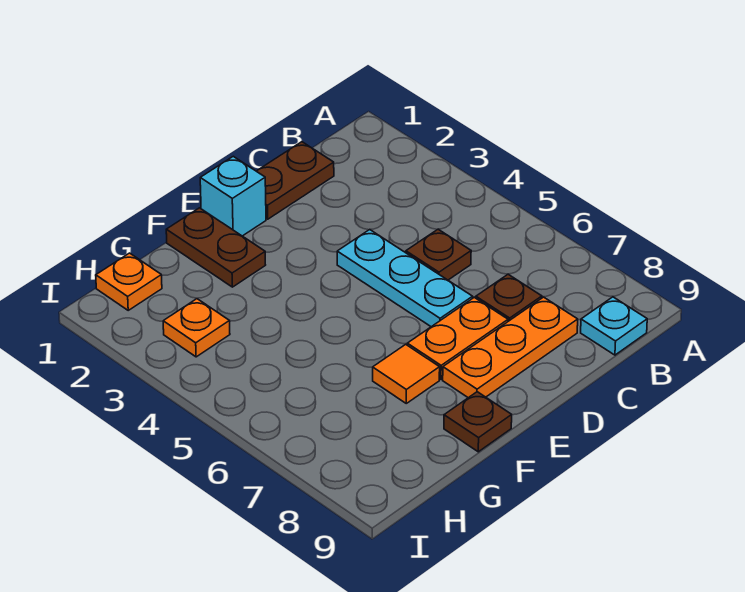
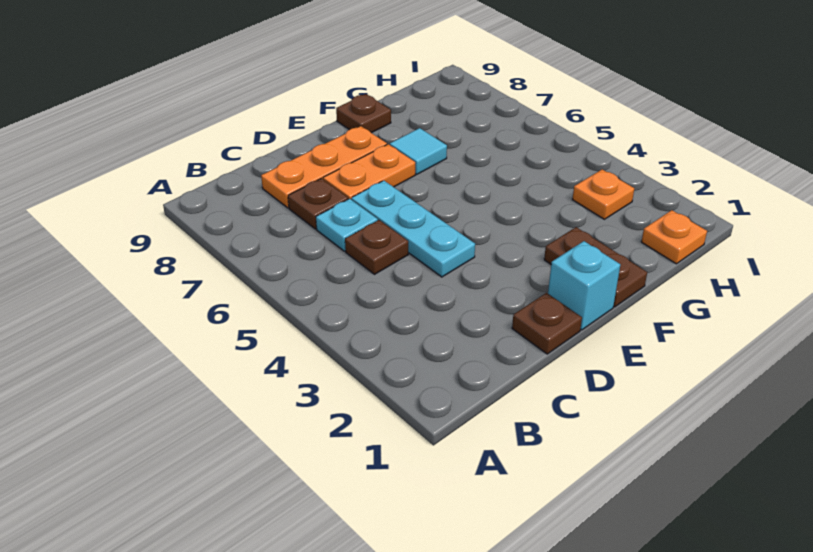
cyan plate B9 level 1 -> cyan plate C6 level 1
brown plate C1:D1 level 1 -> brown plate D1 level 1
orange tile F7 level 1 -> cyan tile F7 level 1

